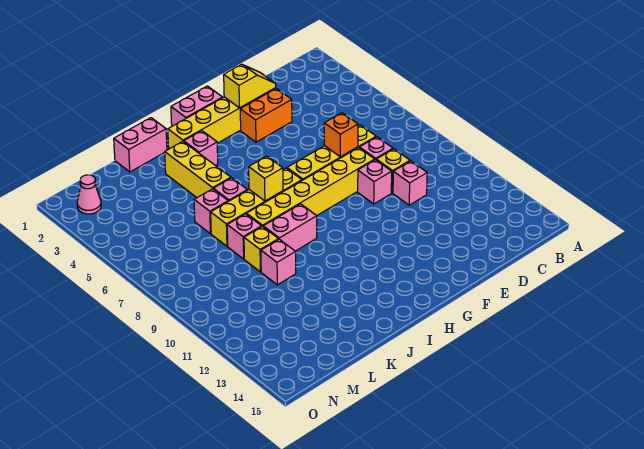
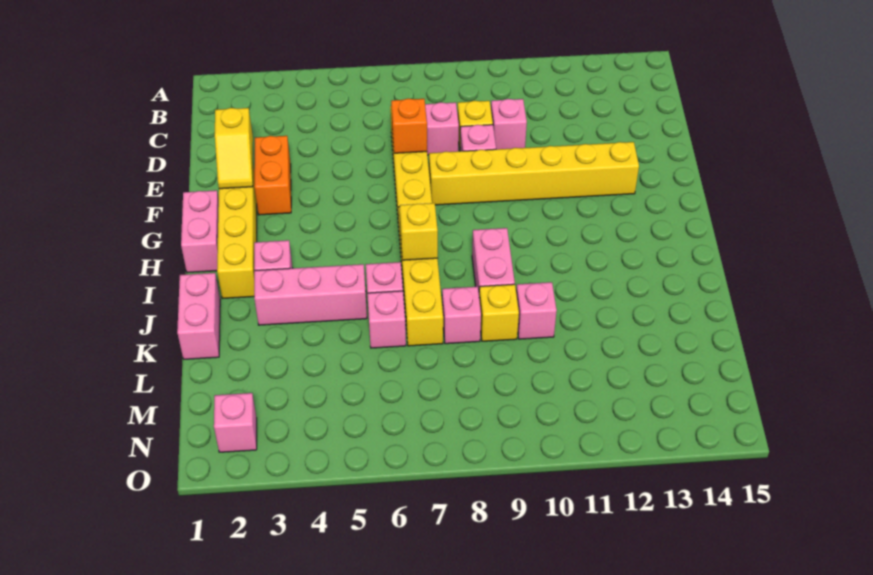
yellow slope E2:F2 level 2 top F -> yellow slope E2:F2 level 2 top E
yellow brick E8:J8 level 1 -> yellow brick F8:F13 level 1
yellow brick J3:J5 level 1 -> pink brick J3:J5 level 1
pink cone N2 level 1 -> pink brick N2 level 1

